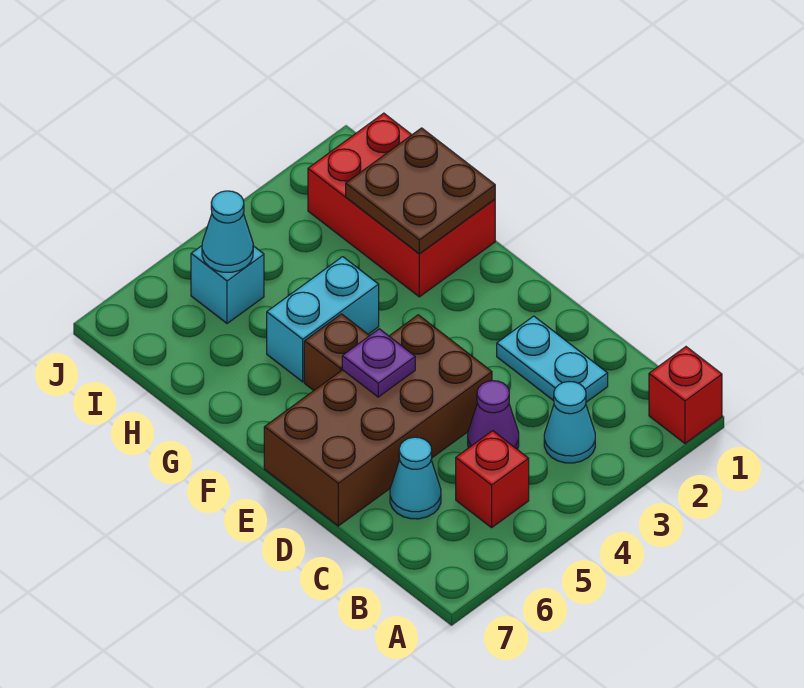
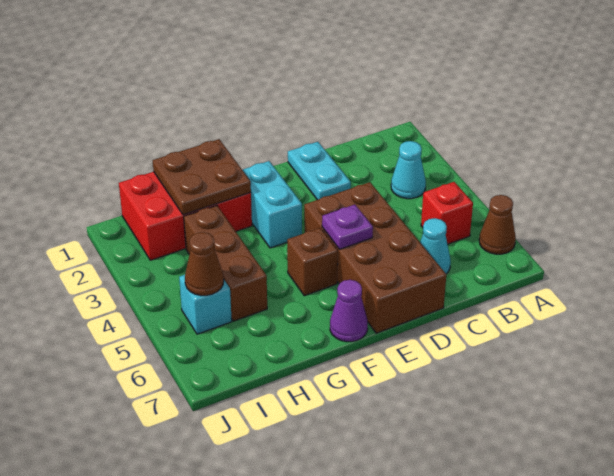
red brick A1 level 1 -> none
none -> brown cone A6 level 1
cyan plate C2:D2 level 1 -> cyan plate D1:D2 level 1
purple cone C4 level 1 -> purple cone F7 level 1
cyan brick G4:G5 level 1 -> cyan brick F2:F3 level 1
none -> brown brick H3:H5 level 1
cyan cone I5 level 2 -> brown cone I5 level 2

